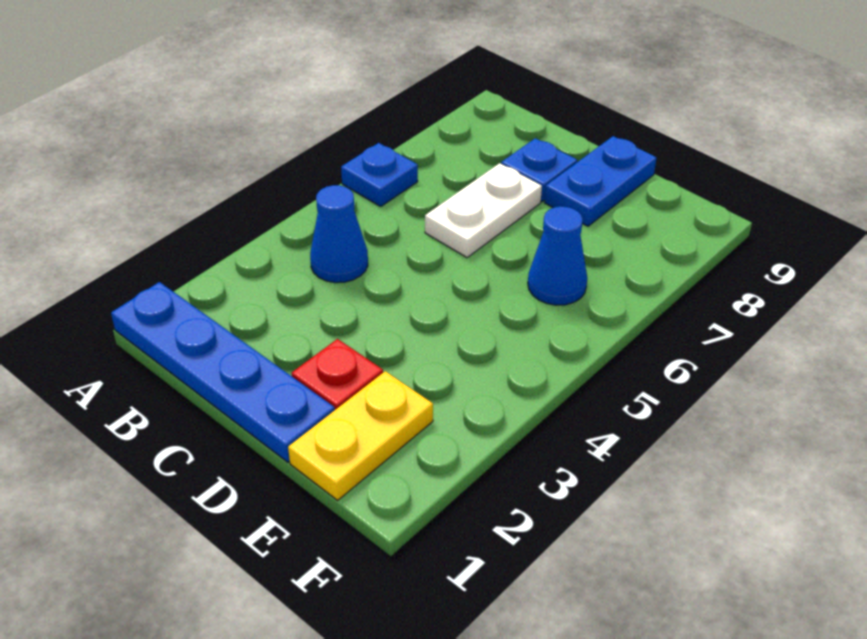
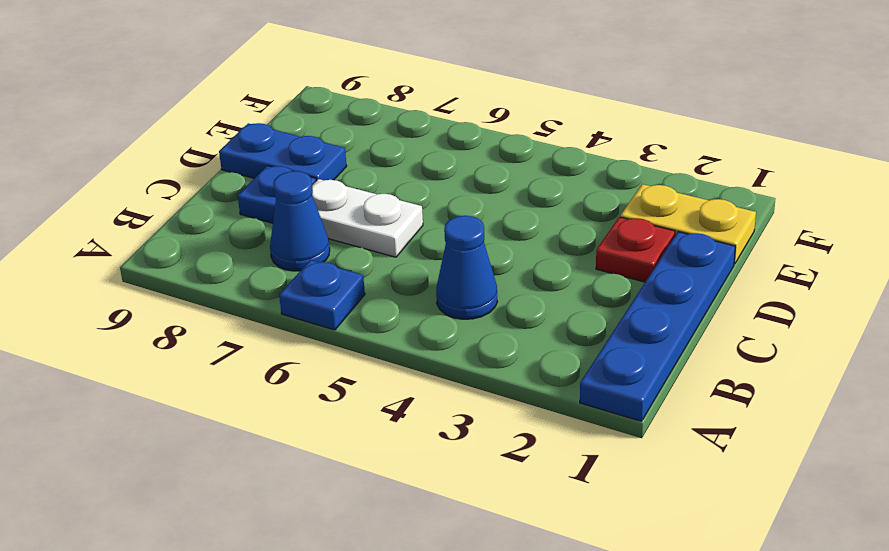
blue cone E6 level 1 -> blue cone B7 level 1

